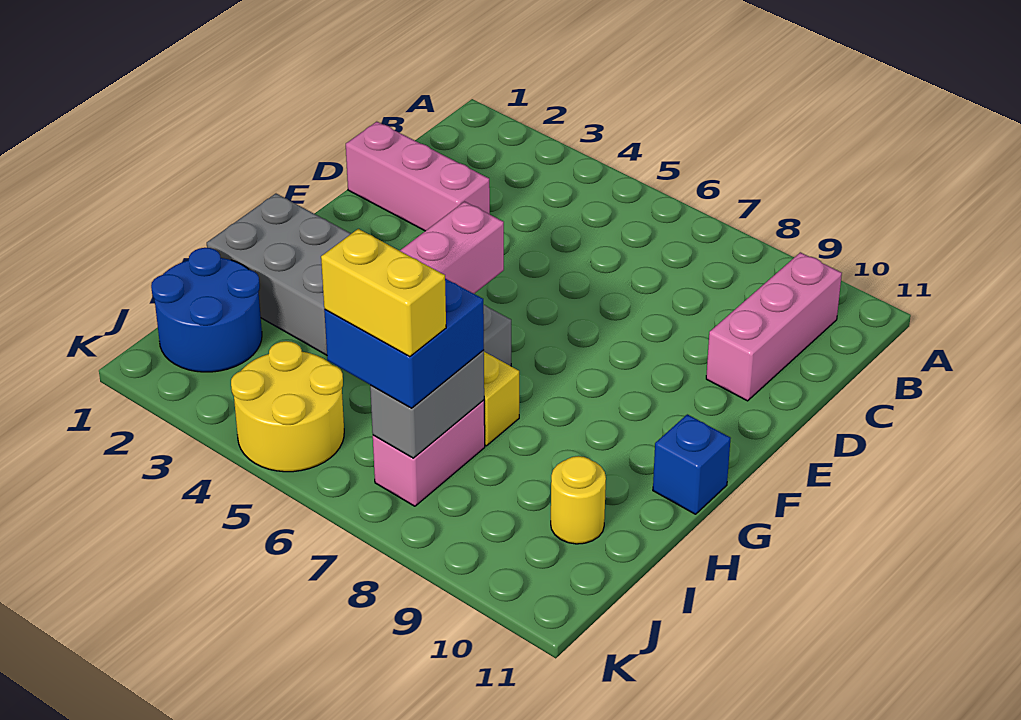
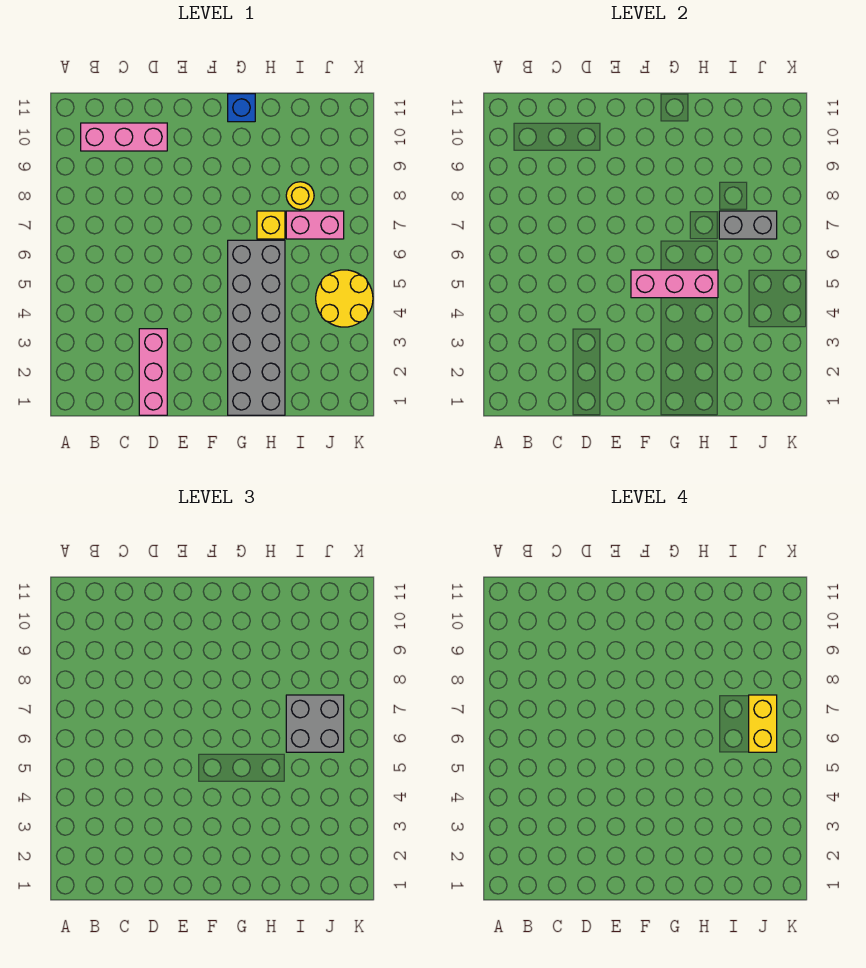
blue round brick I1:J2 level 1 -> none
blue brick I6:J7 level 3 -> grey brick I6:J7 level 3
yellow round brick I10 level 1 -> yellow round brick I8 level 1

